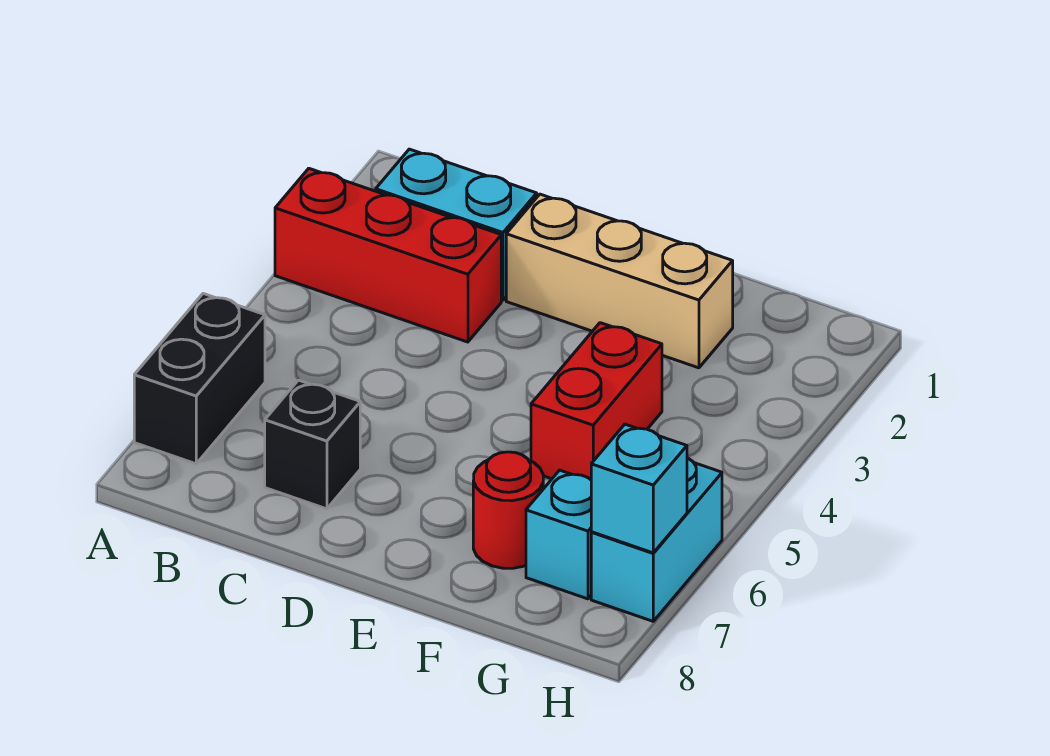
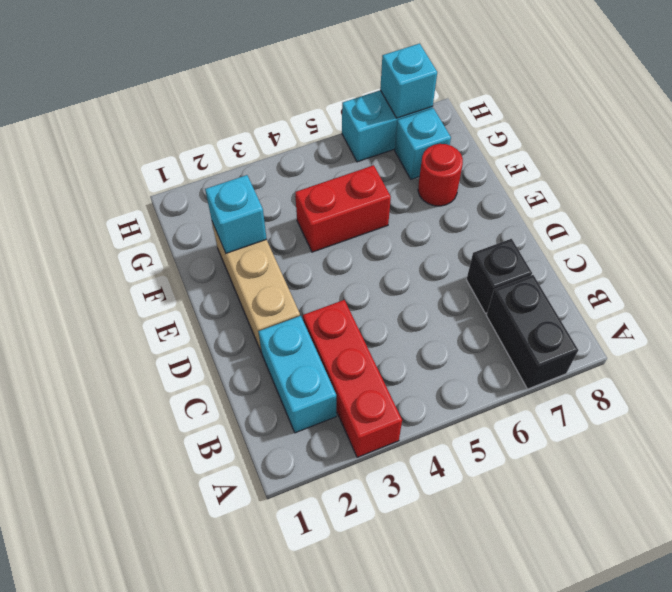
black brick A6:A7 level 1 -> black brick A7:B7 level 1
none -> cyan brick F2 level 2

